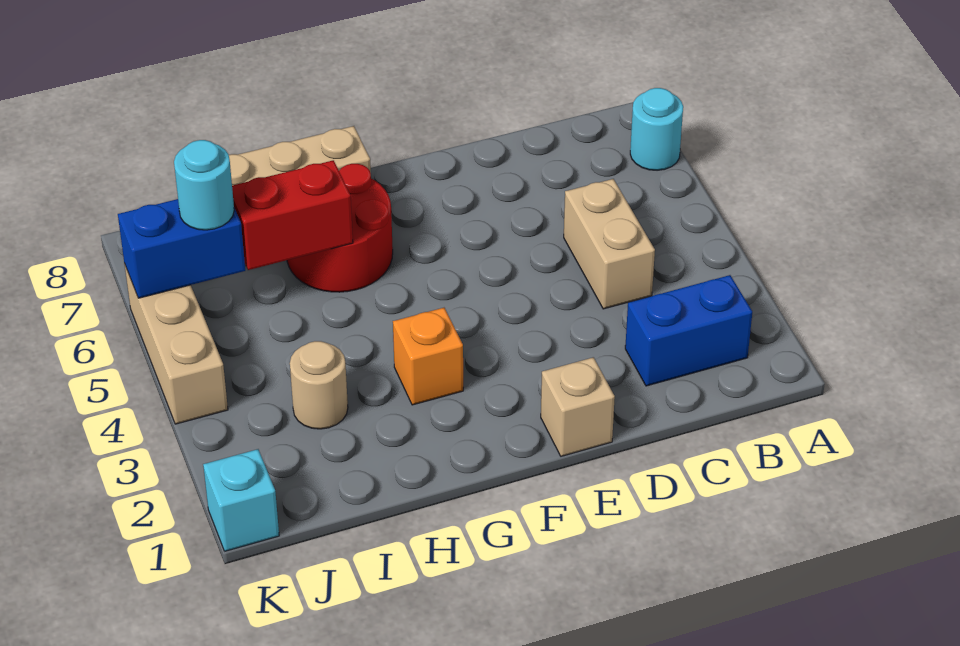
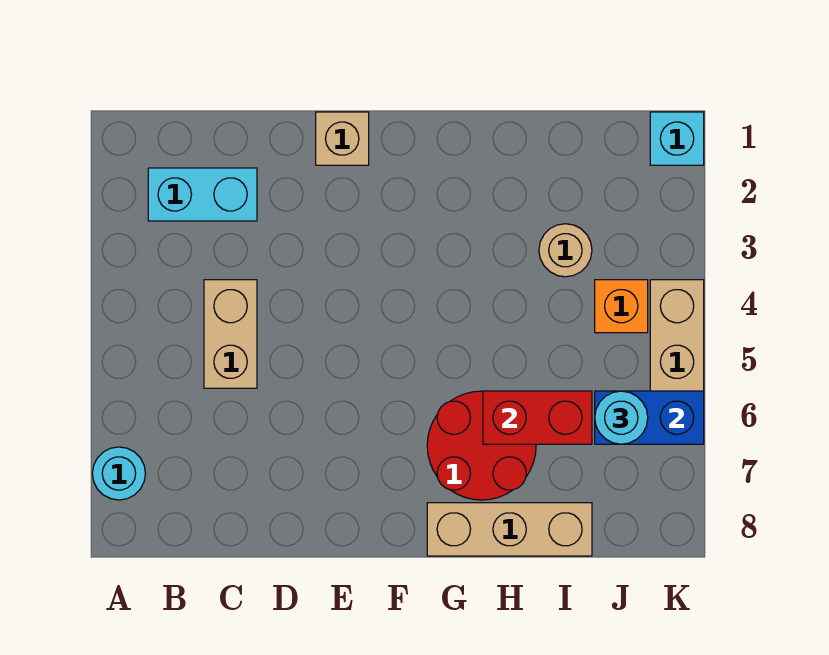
blue brick B2:C2 level 1 -> cyan brick B2:C2 level 1
orange brick G3 level 1 -> orange brick J4 level 1

